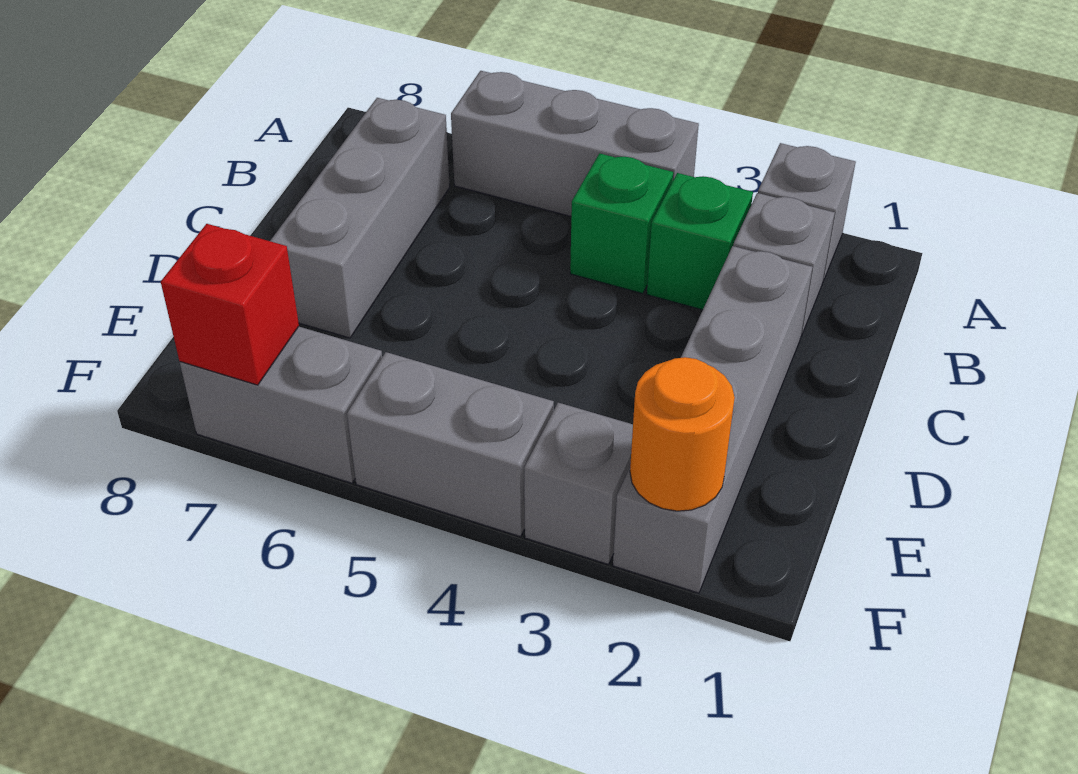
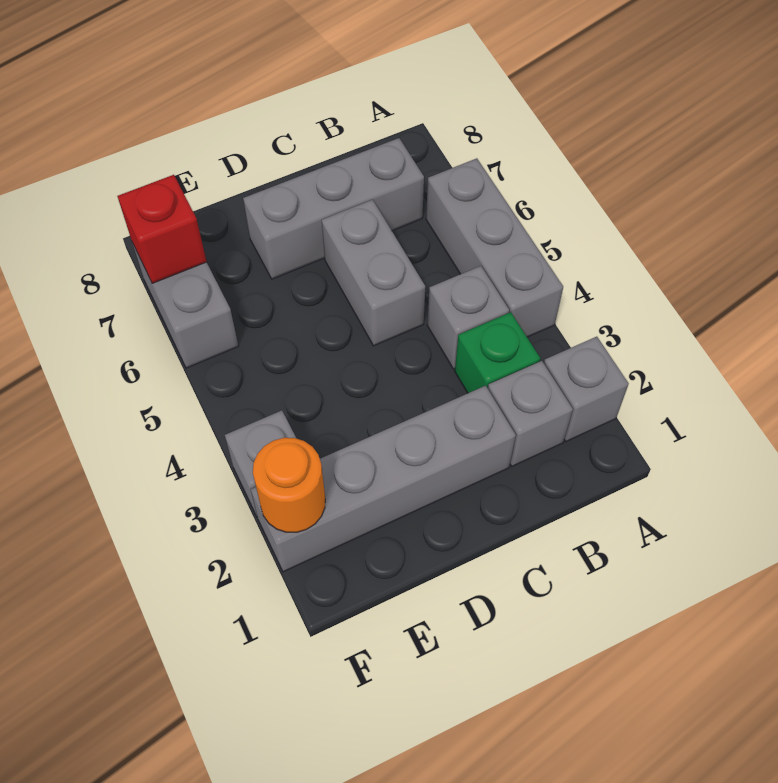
green brick B4 level 1 -> grey brick B4 level 1
grey brick F4:F5 level 1 -> grey brick C5:C6 level 1

